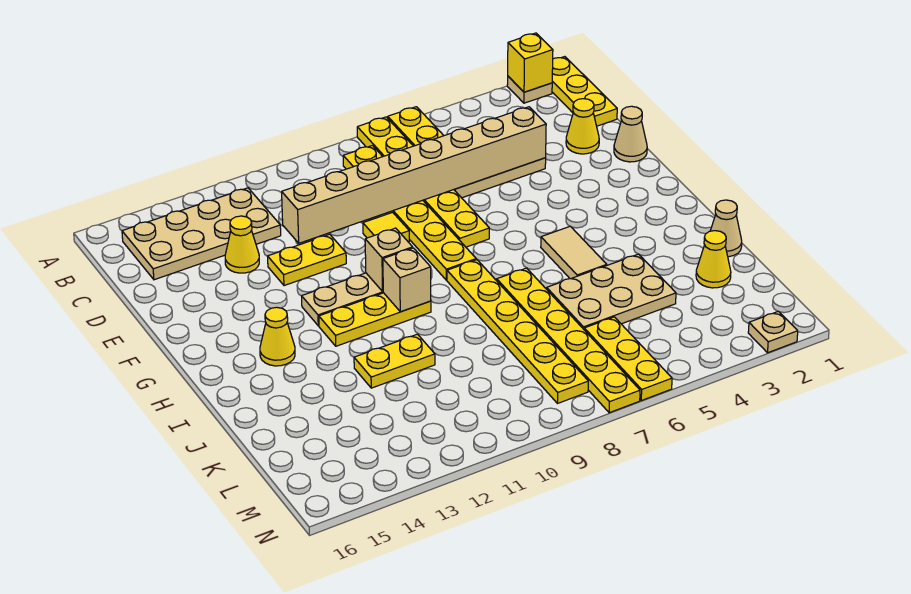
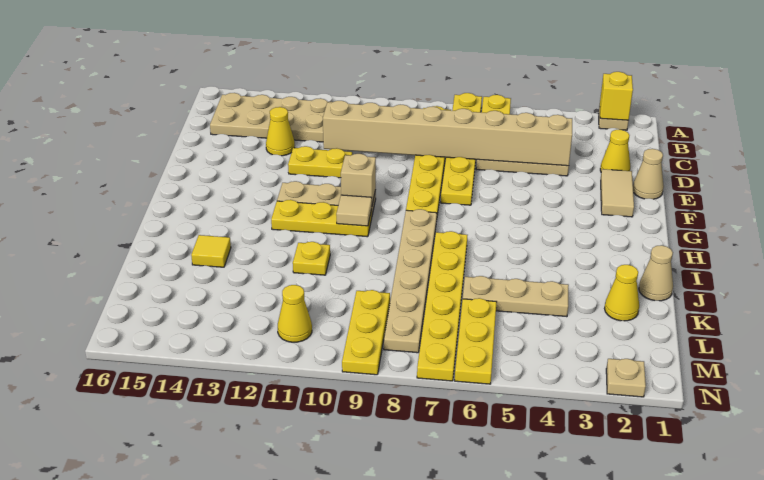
yellow plate A1:C1 level 1 -> yellow plate L9:N9 level 1
yellow tile E9 level 1 -> yellow tile J14 level 1
tan tile H5:I5 level 1 -> tan tile E2:F2 level 1
yellow plate H8:M8 level 1 -> tan plate H8:M8 level 1
tan brick H10 level 2 -> tan tile H10 level 2
yellow cone H14 level 1 -> yellow cone M11 level 1
tan plate J4:K6 level 1 -> tan plate K4:K6 level 1
yellow plate J11:J12 level 1 -> yellow plate J11 level 1

